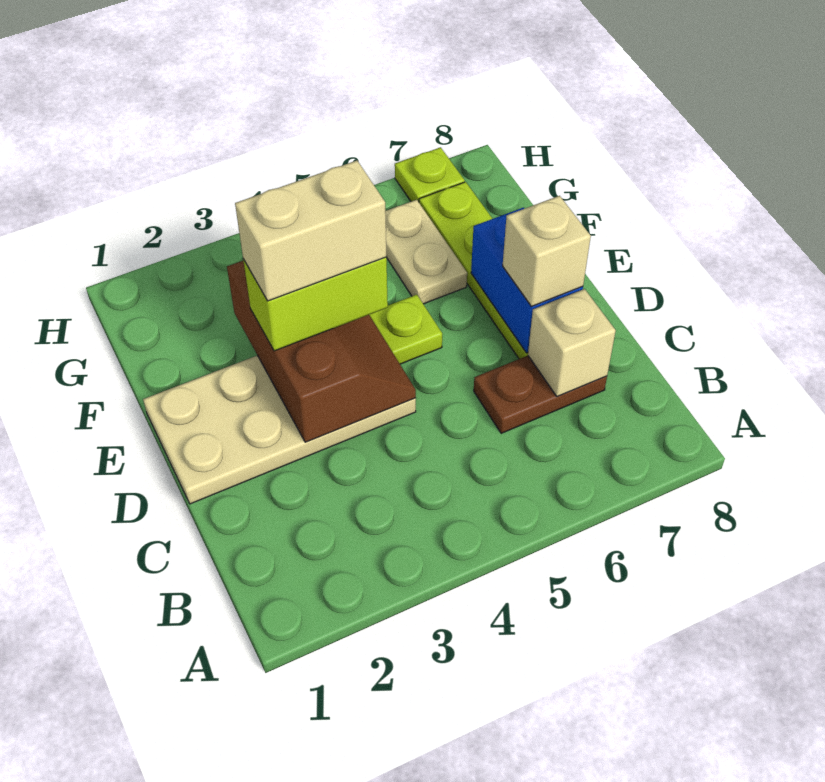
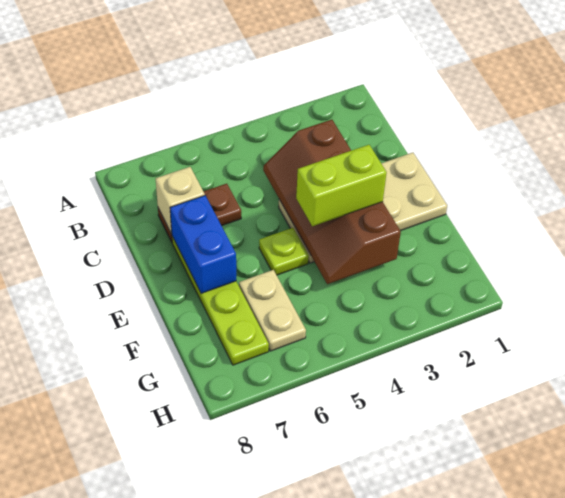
brown slope D3:F4 level 2 top 3 -> brown slope C3:F4 level 2 top 3
tan brick D7 level 3 -> none
tan brick E3:E4 level 4 -> none
lime plate H7 level 1 -> none

